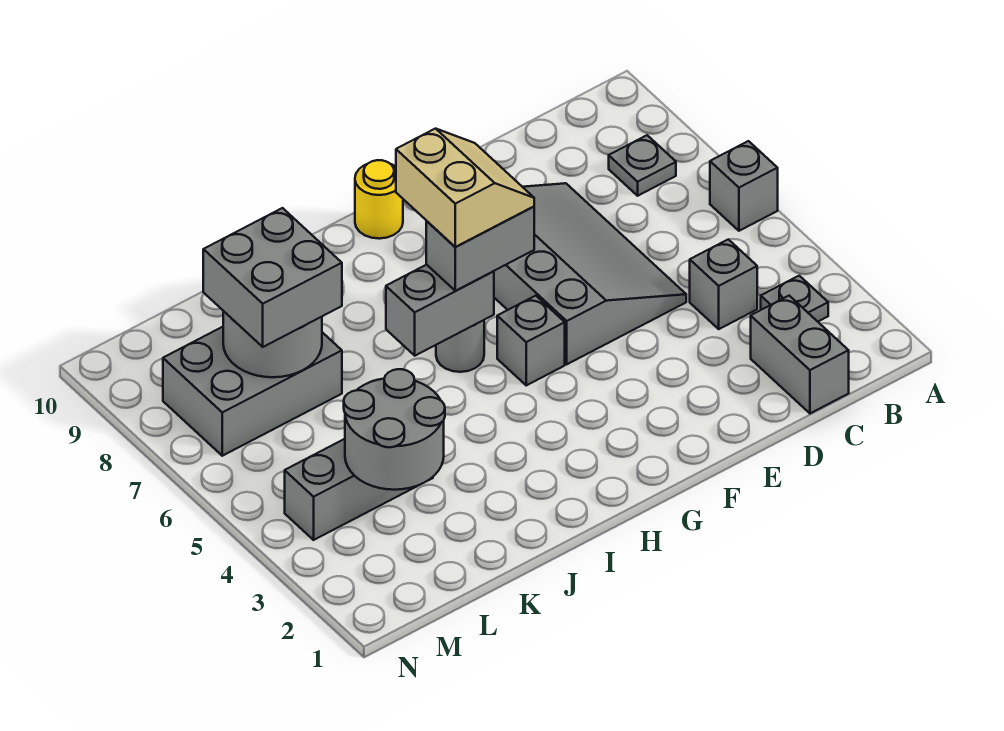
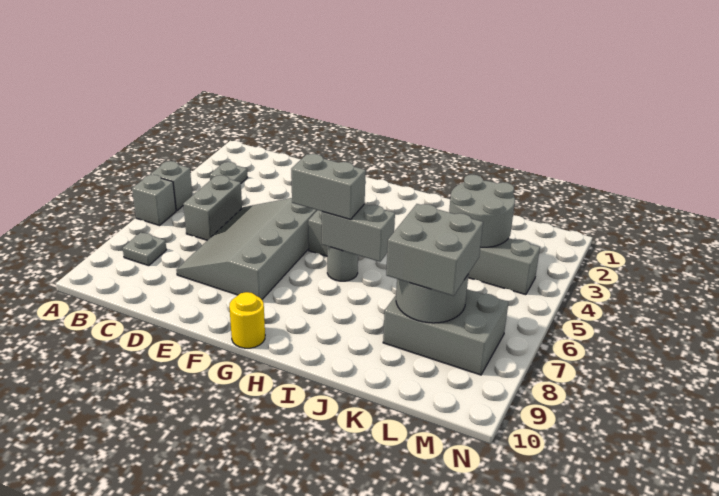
grey brick C1:C2 level 1 -> grey brick C5:C6 level 1
grey brick C4 level 1 -> grey brick A5 level 1
tan slope G6:H7 level 4 top H -> none

